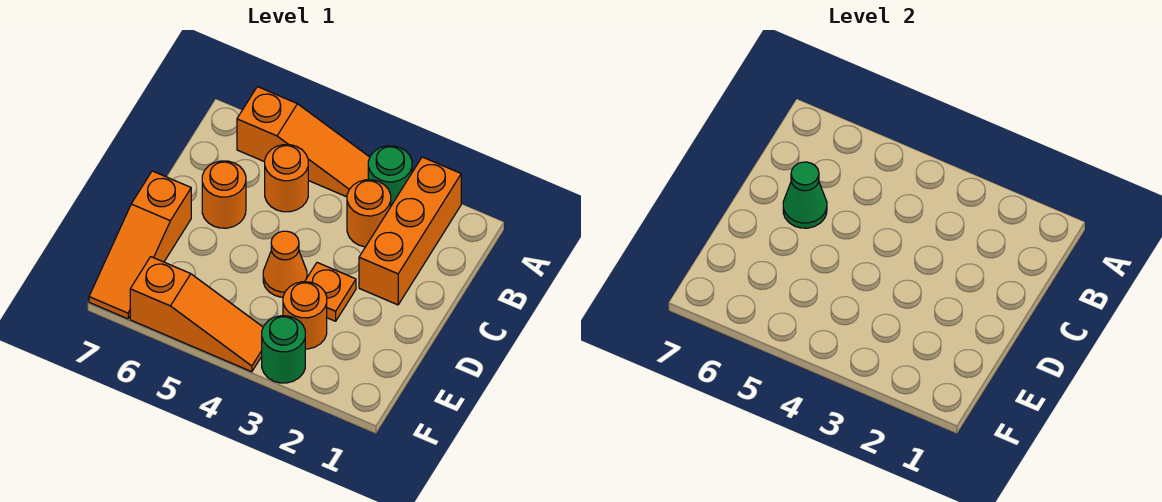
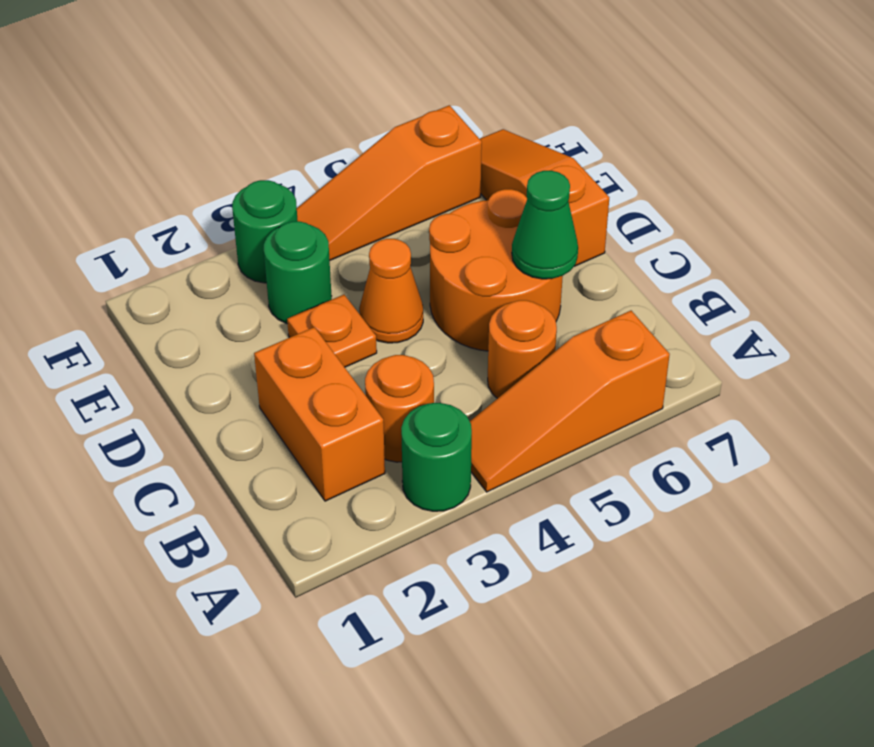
orange brick A2:C2 level 1 -> orange brick B2:C2 level 1
orange round brick C6 level 1 -> orange round brick C5:D6 level 1
orange round brick E3 level 1 -> green round brick E3 level 1

